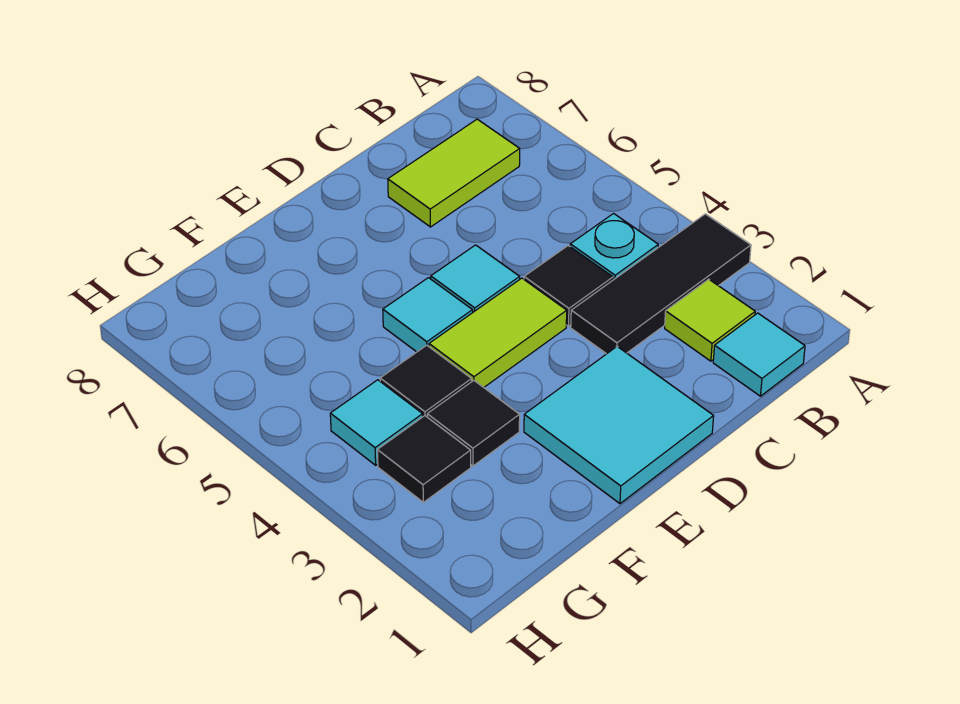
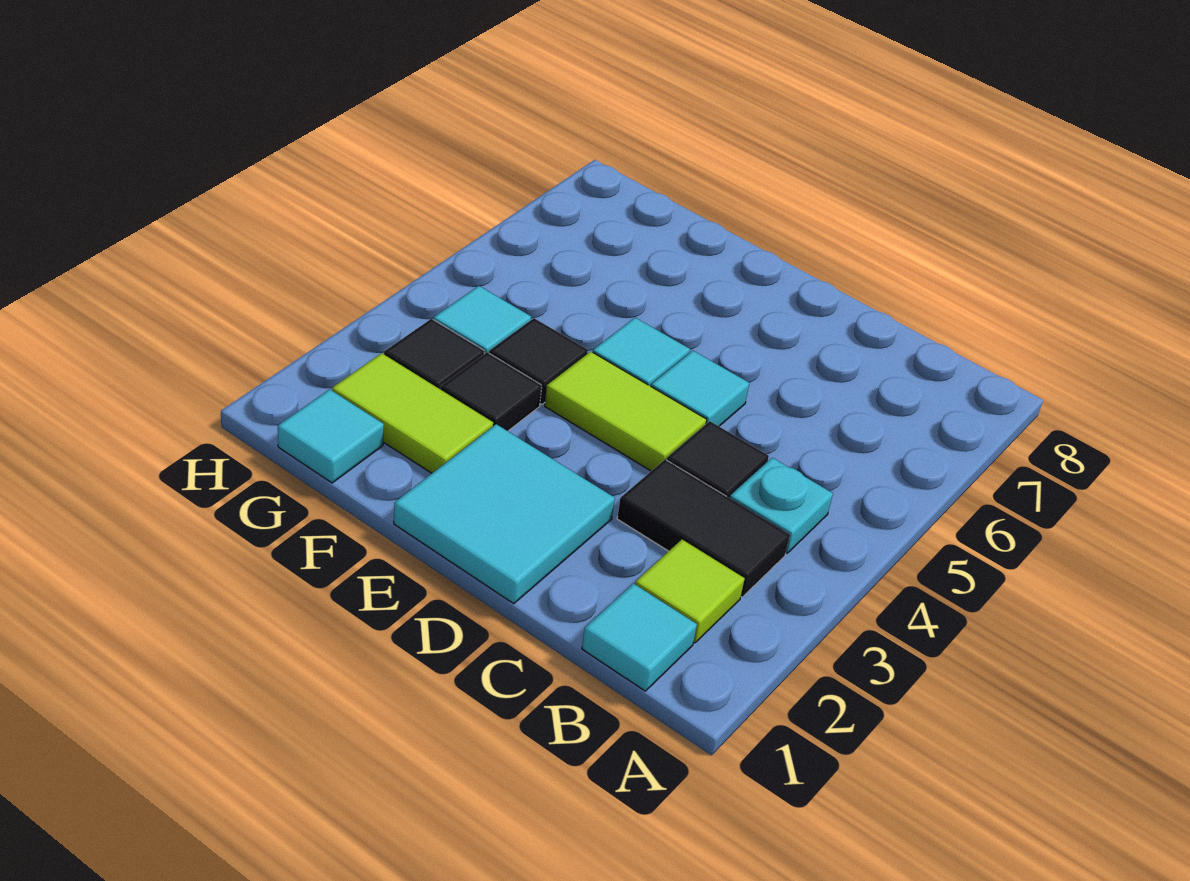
black tile A3:C3 level 1 -> black tile B3:C3 level 1
lime tile B7:C7 level 1 -> lime tile F2:G2 level 1
none -> cyan tile G1 level 1

